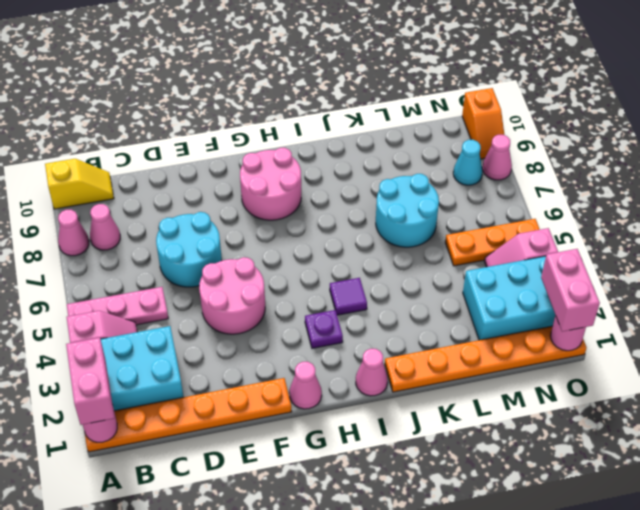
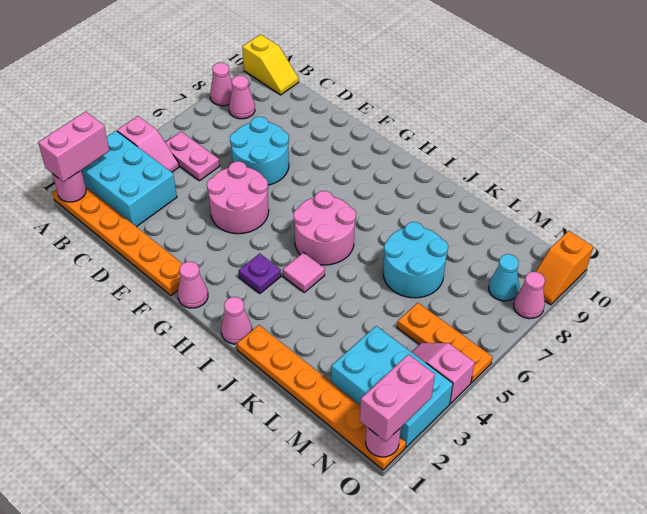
pink plate A5:C5 level 1 -> pink plate B5:C5 level 1
pink round brick G8:H9 level 1 -> pink round brick H5:I6 level 1
purple tile I4 level 1 -> pink tile I4 level 1

